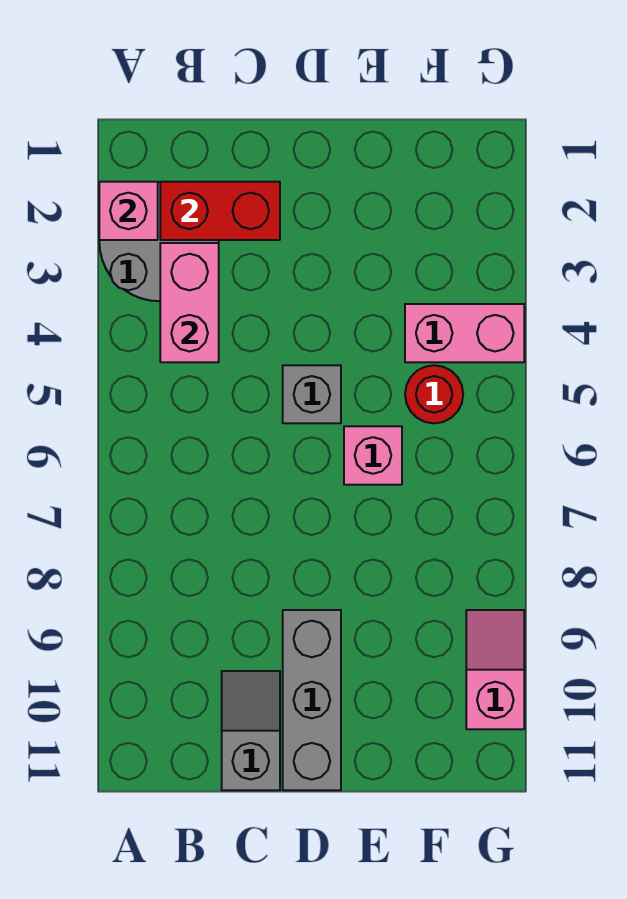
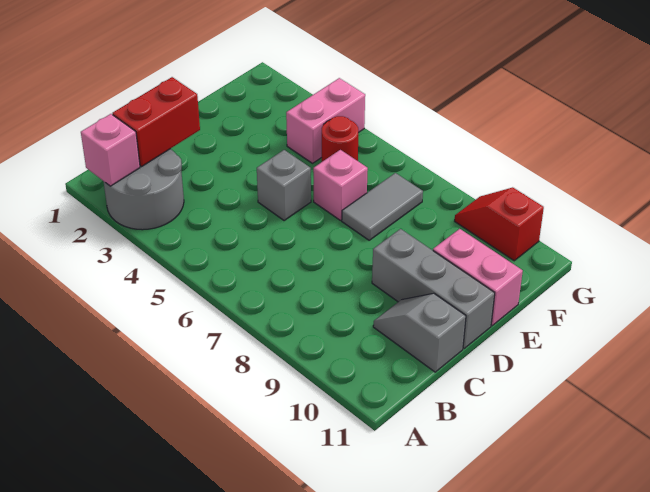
pink brick B3:B4 level 2 -> pink brick E10:E11 level 1
none -> grey tile E7:F7 level 1
pink slope G9:G10 level 1 top 10 -> red slope G9:G10 level 1 top 10

